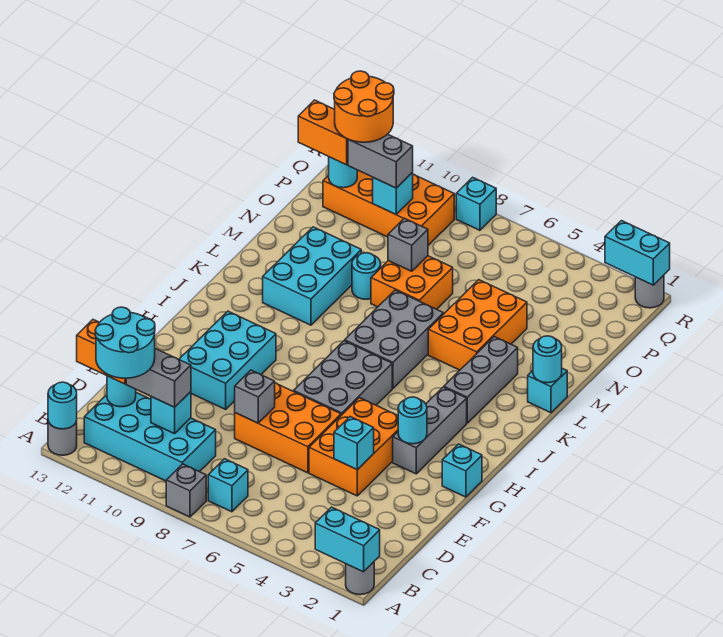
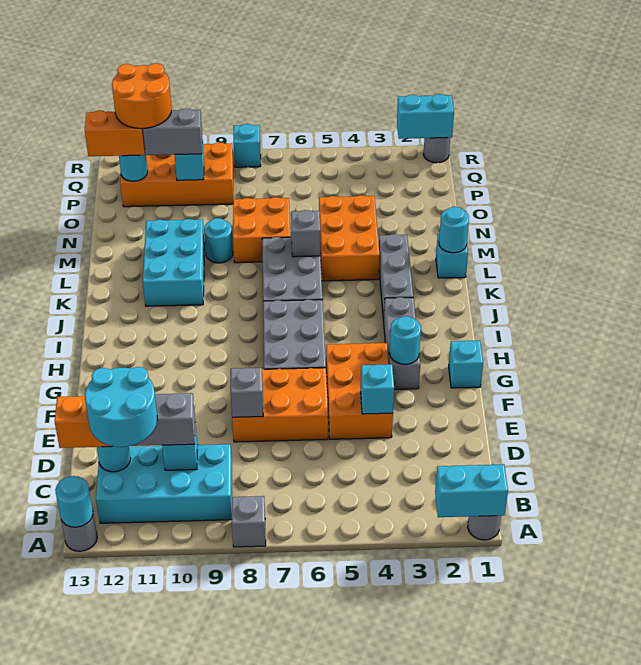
cyan brick B7 level 1 -> none
cyan brick F10:H11 level 1 -> none
grey brick N8 level 2 -> grey brick L6 level 2

